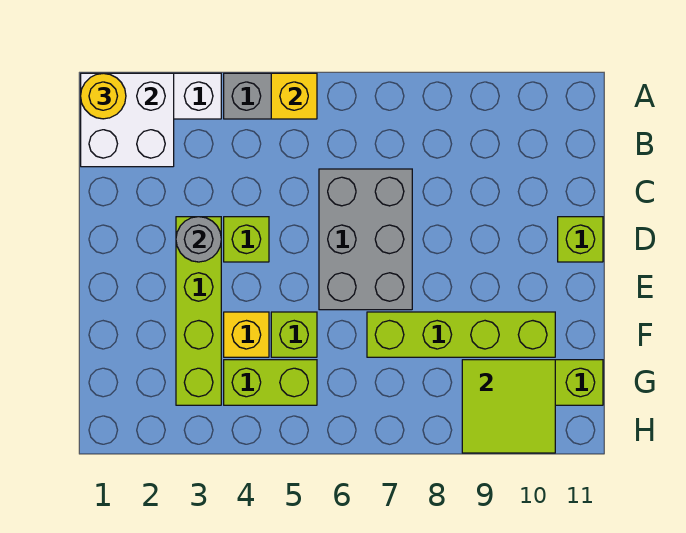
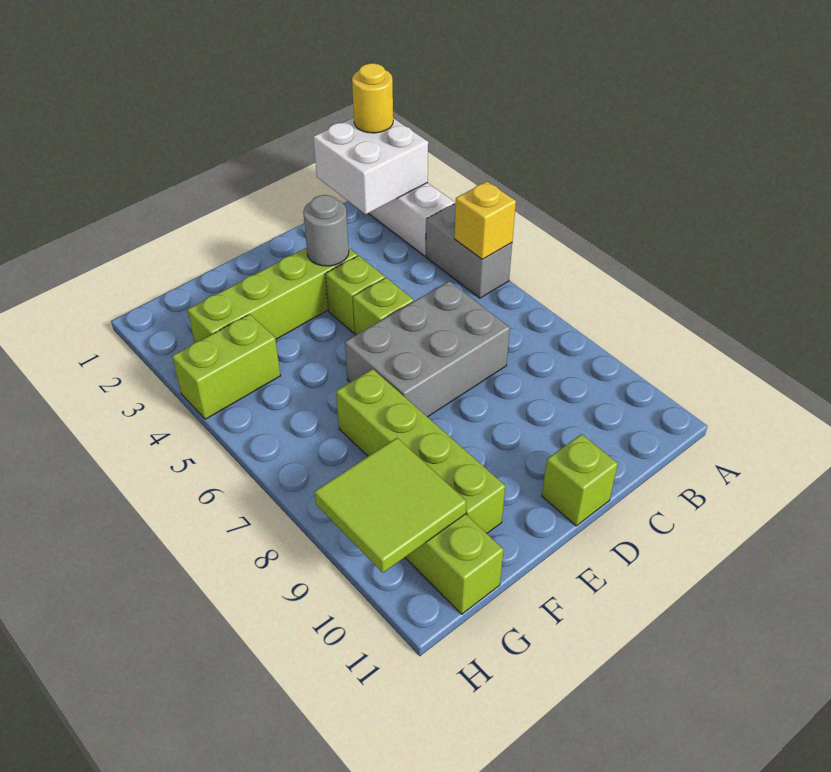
yellow brick F4 level 1 -> none
lime brick F5 level 1 -> lime brick D5 level 1
lime brick G4:G5 level 1 -> lime brick G4:H4 level 1

